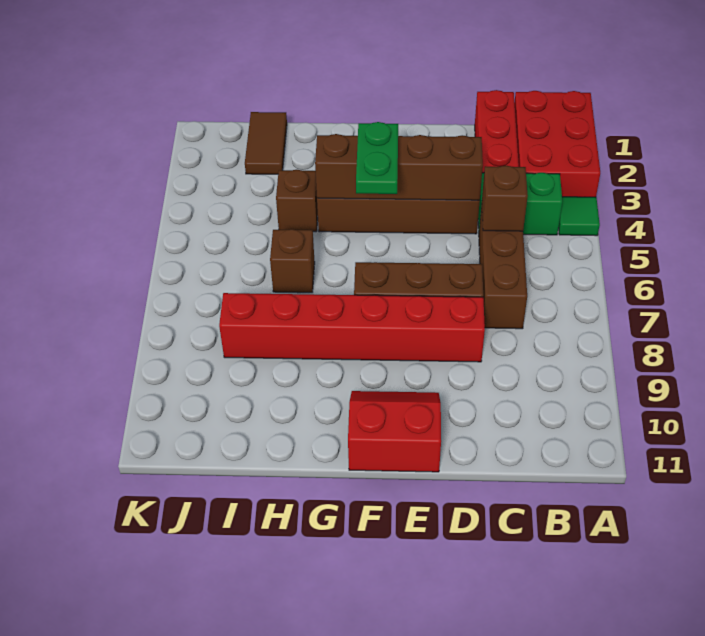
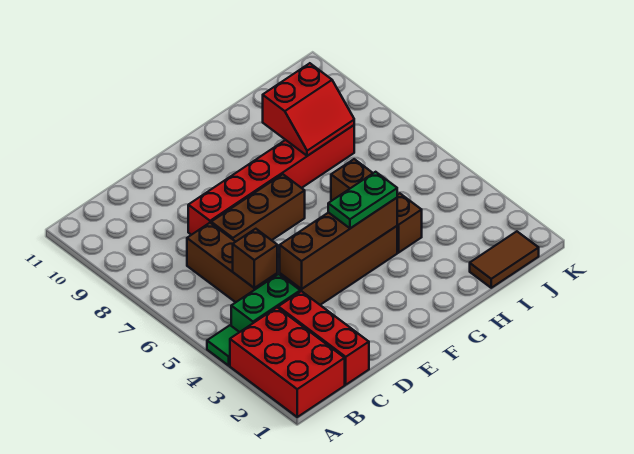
red slope E10:F11 level 1 top 11 -> red slope H8:I9 level 2 top 9
green plate F4:F5 level 3 -> green plate F4:G4 level 3
brown tile I1:I2 level 1 -> brown tile I1:J1 level 1

